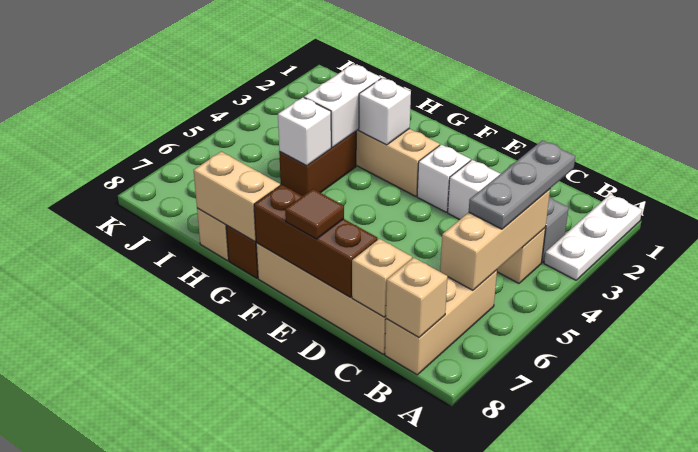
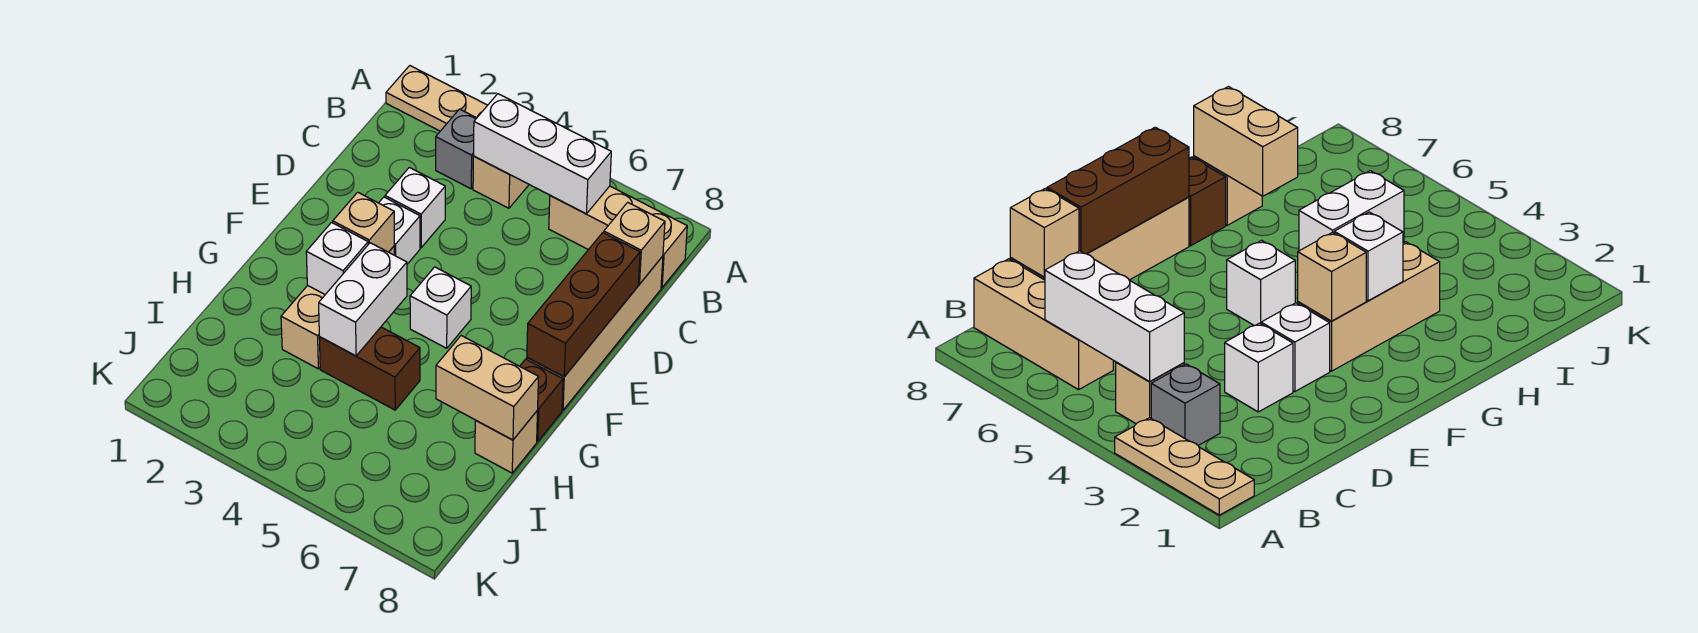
white plate A1:A3 level 1 -> tan plate A1:A3 level 1
grey plate B3:B5 level 3 -> none
tan brick B4:B6 level 2 -> white brick B4:B6 level 2
tan brick B8 level 2 -> tan brick F3 level 2
brown tile E8 level 3 -> none
tan brick G8:H8 level 2 -> tan brick H7:H8 level 2
white brick H3:H4 level 2 -> white brick G4:H4 level 2
white brick H5 level 2 -> white brick F5 level 1

